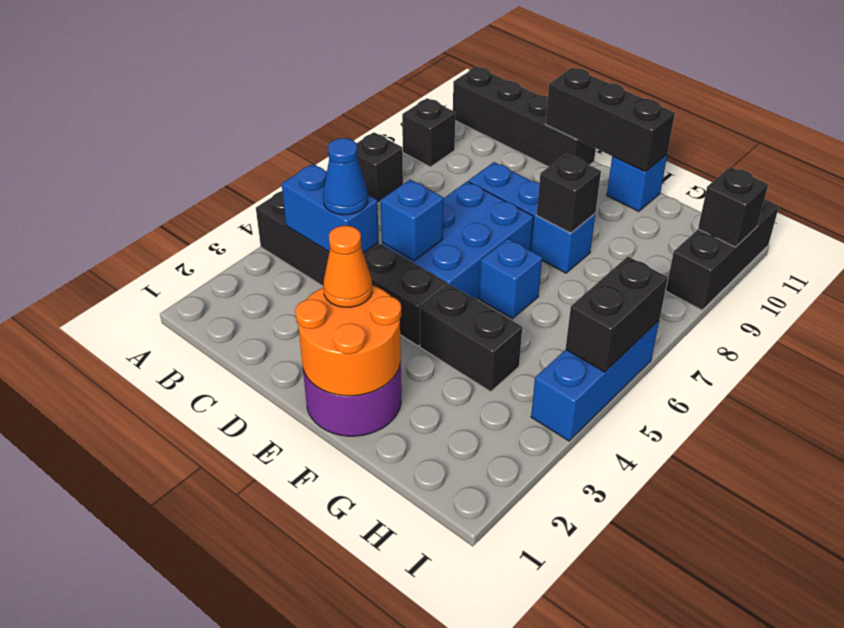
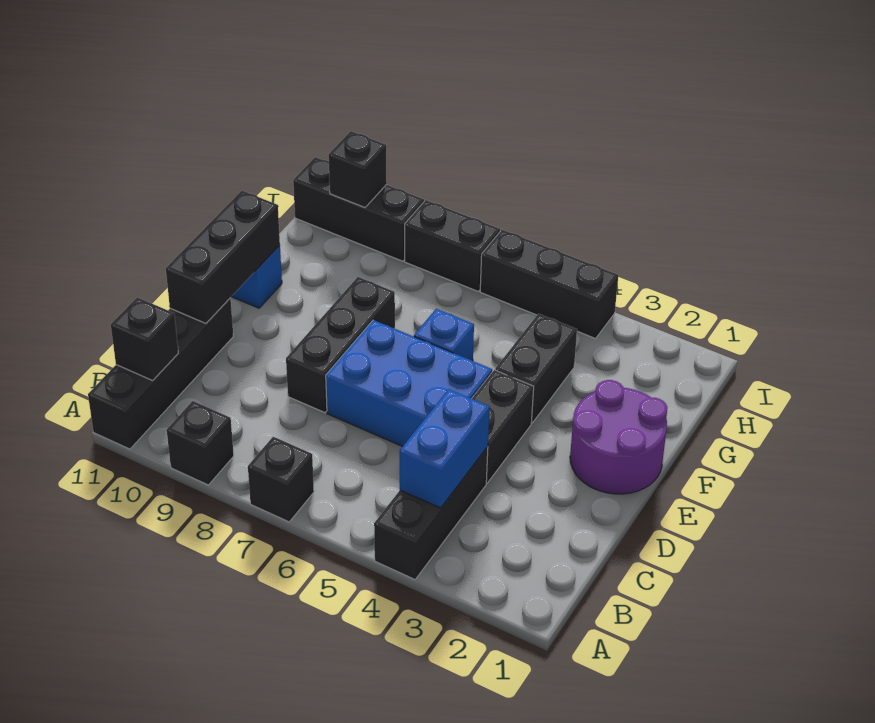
blue cone C4 level 3 -> none
blue brick D5 level 2 -> none
blue brick D8:F8 level 1 -> black brick D8:F8 level 1
orange round brick E1:F2 level 2 -> none
orange cone E2 level 3 -> none
black brick F8 level 2 -> black brick B11 level 2
blue brick I4:I6 level 1 -> black brick I4:I6 level 1
black brick I5:I6 level 2 -> black brick I7:I8 level 1

